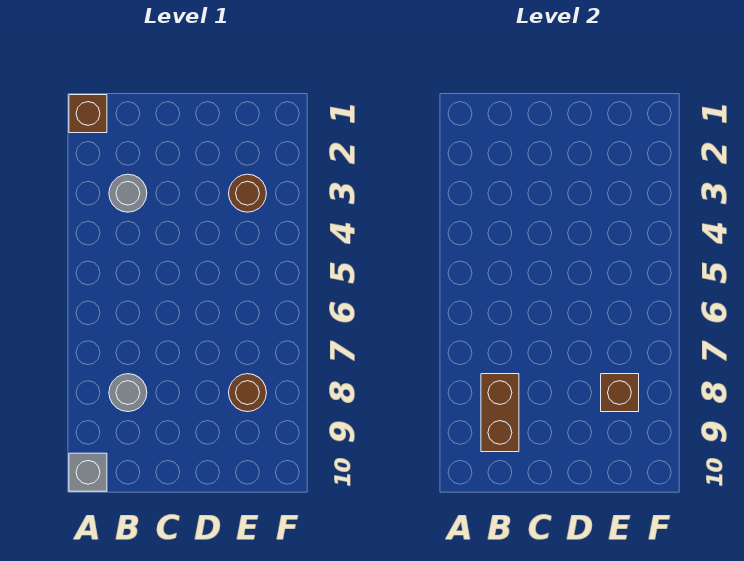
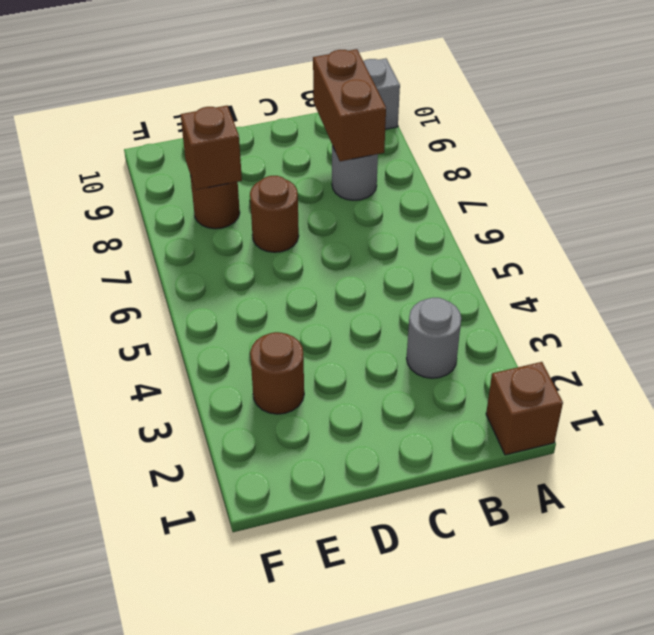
none -> brown round brick D7 level 1

